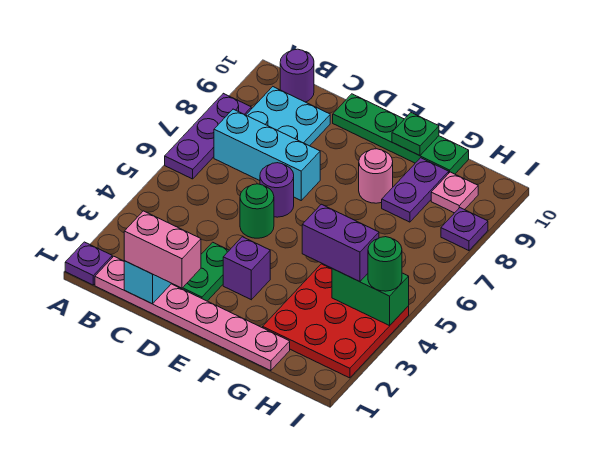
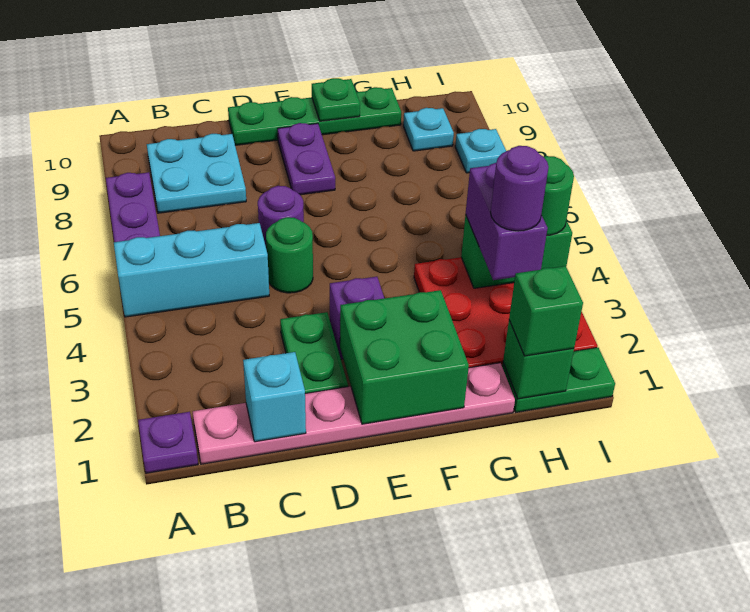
cyan brick B7:D7 level 1 -> cyan brick A5:C5 level 1
purple round brick B10 level 1 -> purple round brick H3 level 4
pink brick C1:D1 level 3 -> none
none -> green brick E1:F2 level 2
pink round brick F8 level 1 -> none
purple brick G4:H4 level 3 -> purple brick H3:H4 level 3
purple plate G8:G9 level 1 -> purple plate E8:E9 level 1
none -> green plate H1:I1 level 1
none -> green brick H1 level 2
none -> green brick H1 level 3
pink plate H9 level 1 -> cyan plate H9 level 1
purple plate I8 level 1 -> cyan plate I8 level 1

